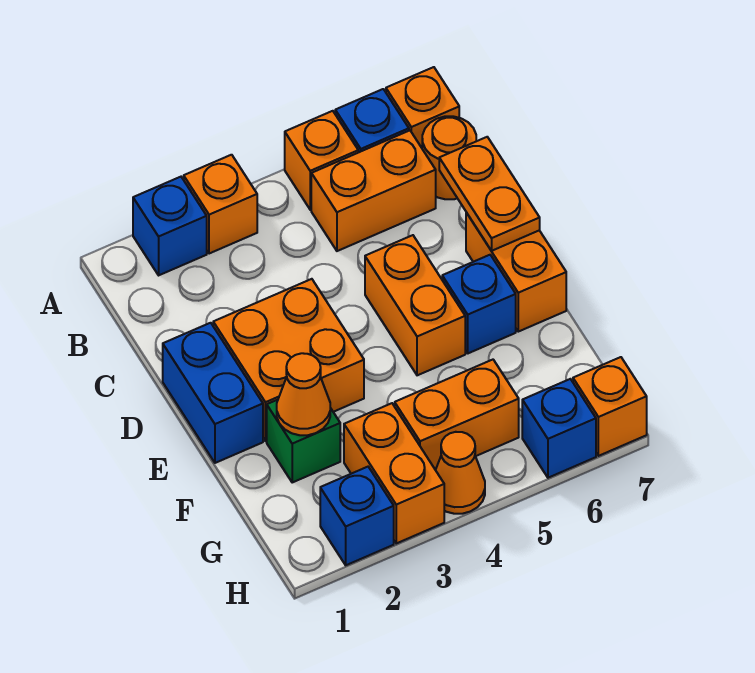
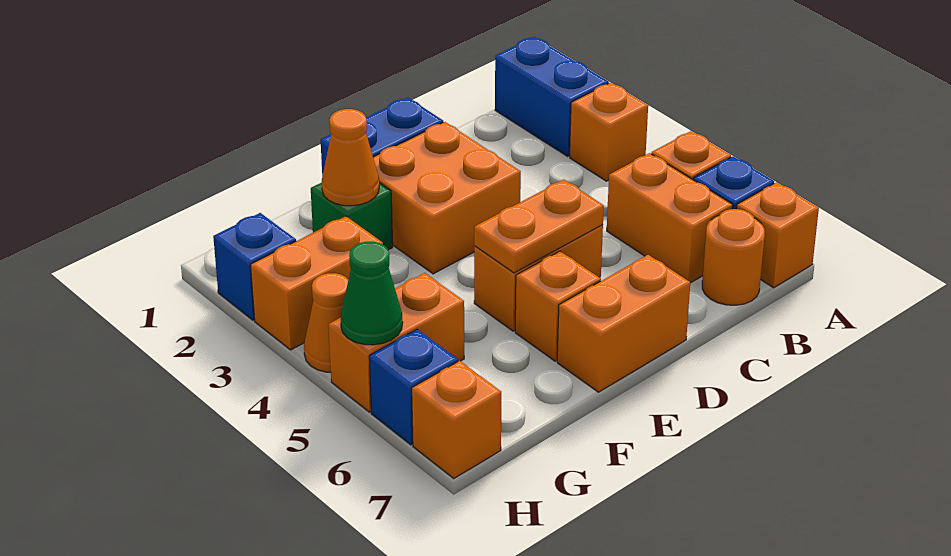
blue brick A2 level 1 -> blue brick A1:A2 level 1
orange plate C7:D7 level 2 -> orange plate D5:E5 level 2
blue brick E6 level 1 -> orange brick E6 level 1
orange brick G4:G5 level 1 -> orange brick G5:H5 level 1
none -> green cone H5 level 2

